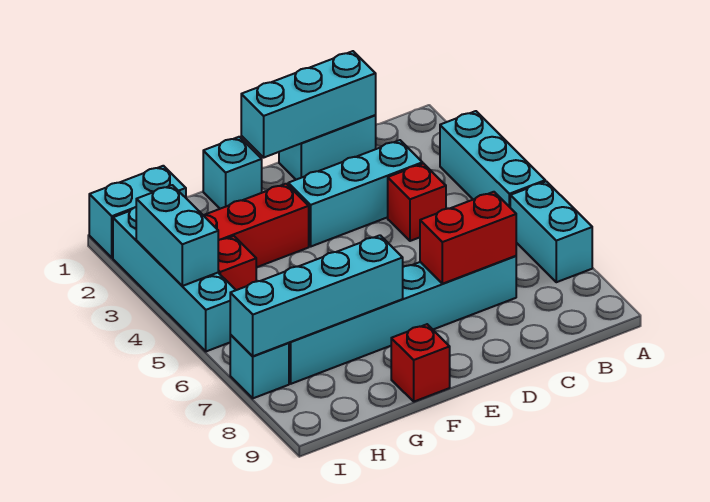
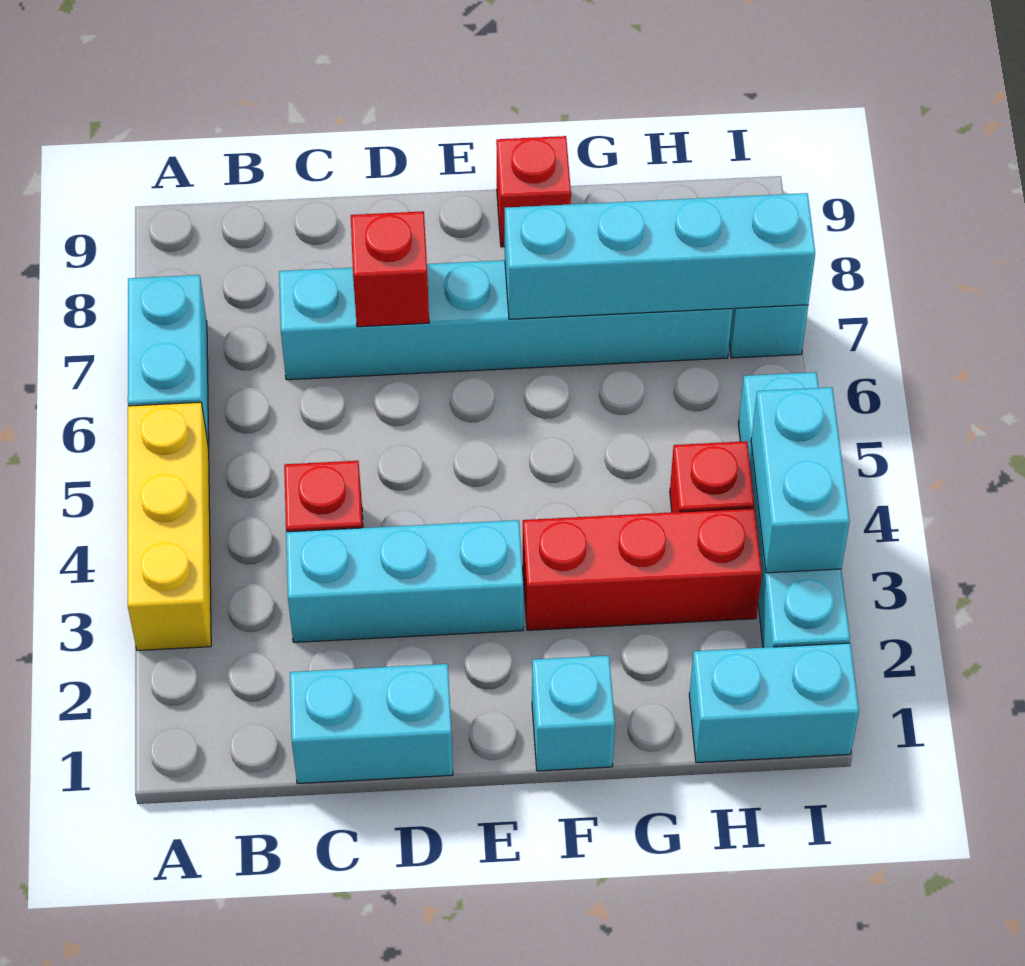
cyan brick A3:A5 level 1 -> yellow brick A3:A5 level 1
cyan brick C1:E1 level 2 -> none
red brick C7:D7 level 2 -> red brick D7 level 2

